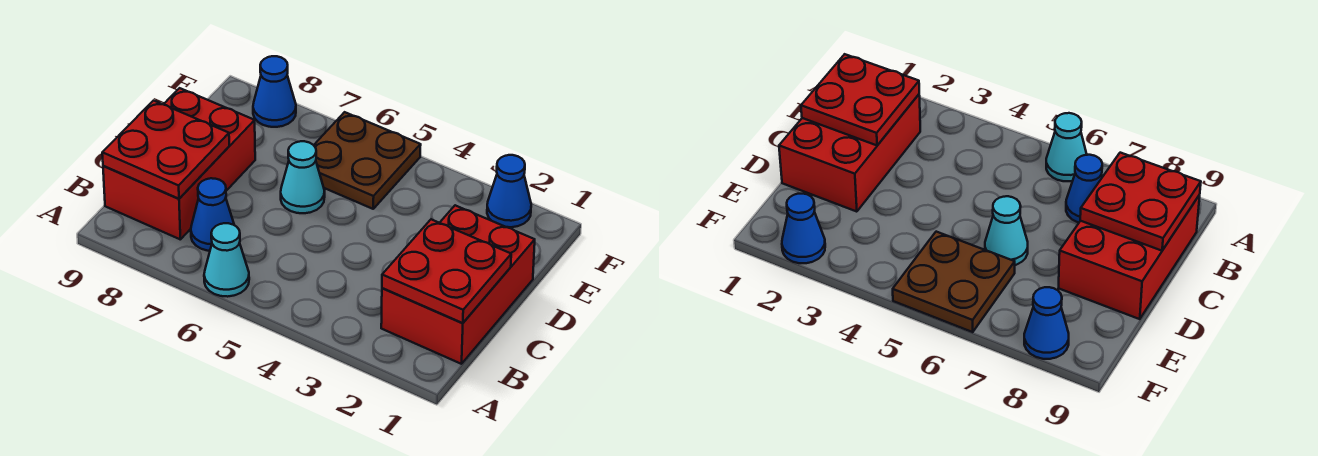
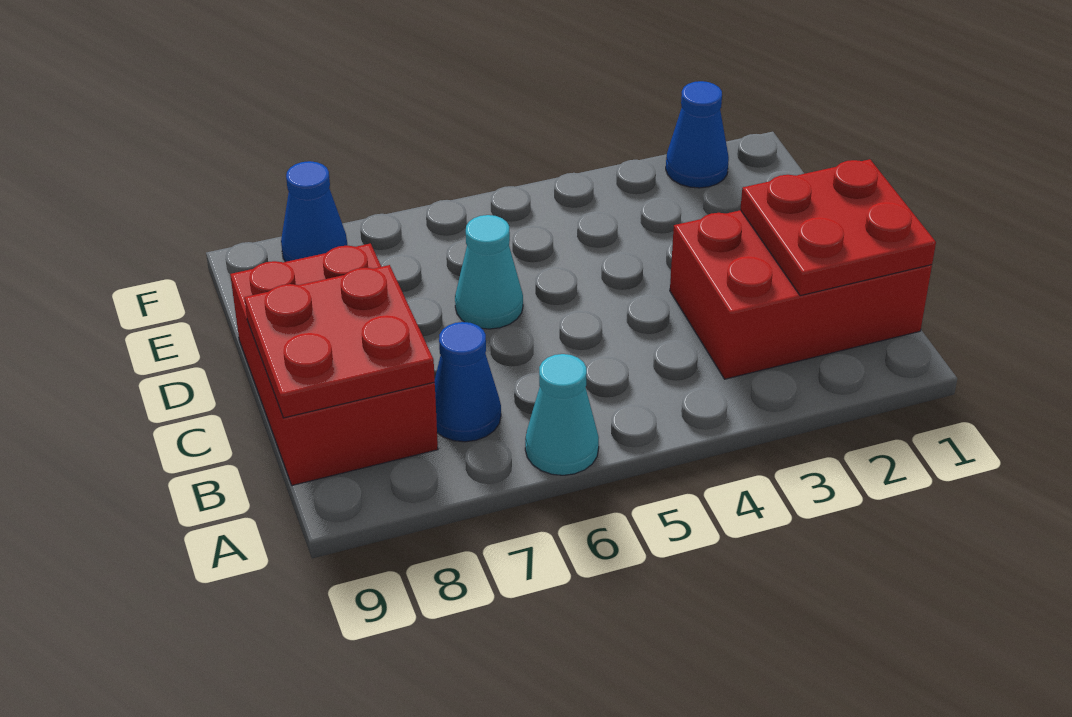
red brick B1:D2 level 1 -> red brick B1:C3 level 1
brown plate E5:F6 level 1 -> none

